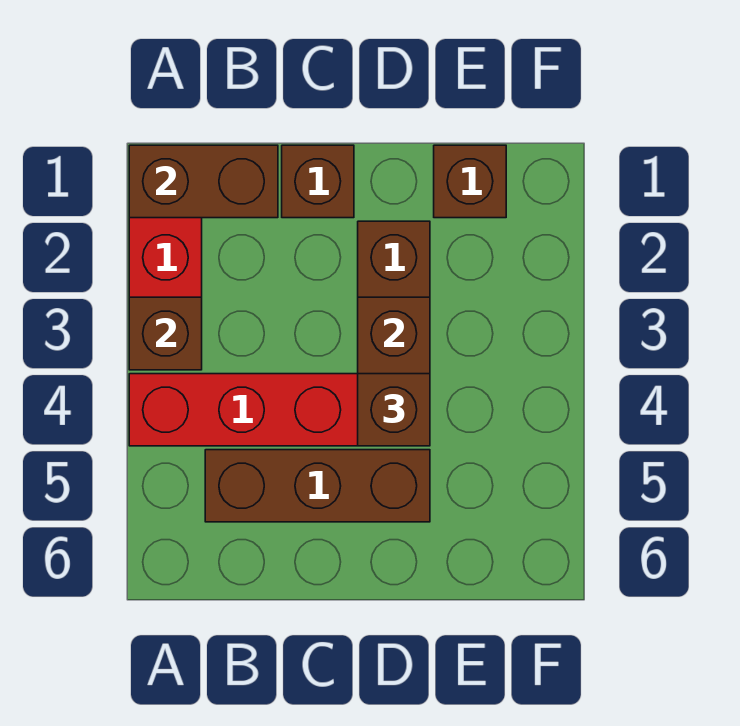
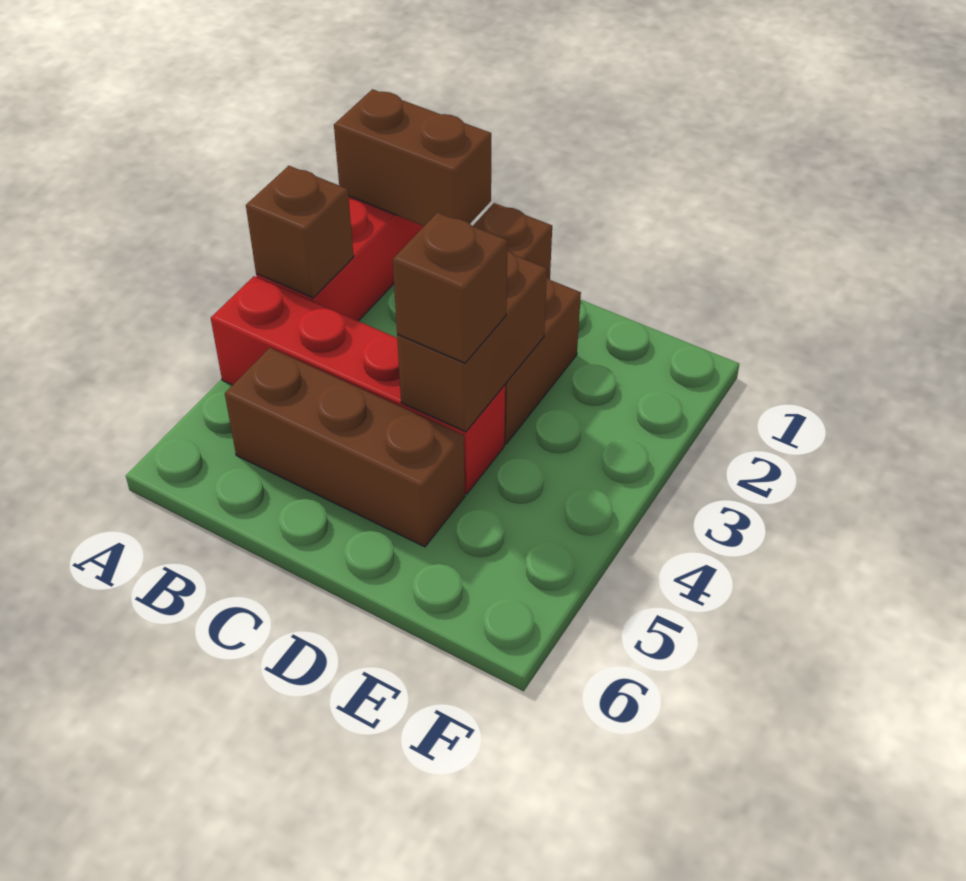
brown brick E1 level 1 -> none

